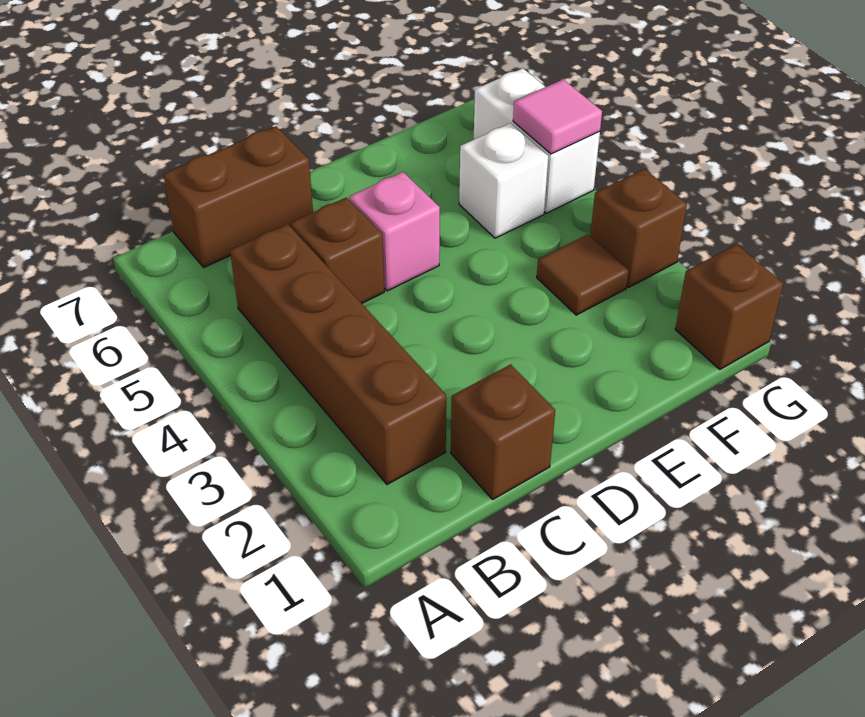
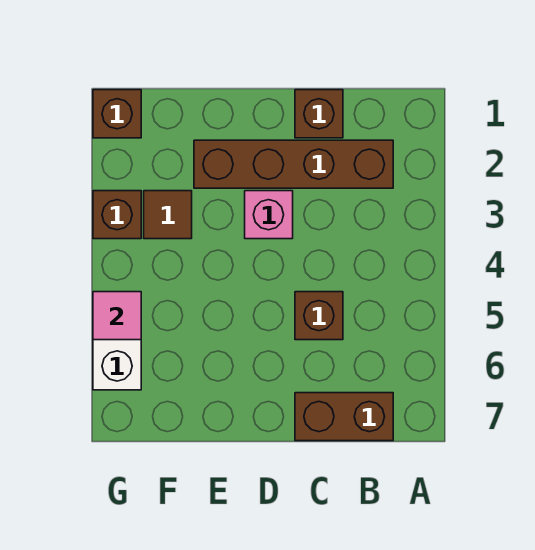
brown brick B2:B5 level 1 -> brown brick B2:E2 level 1
pink brick D5 level 1 -> pink brick D3 level 1
white brick F5 level 1 -> none

